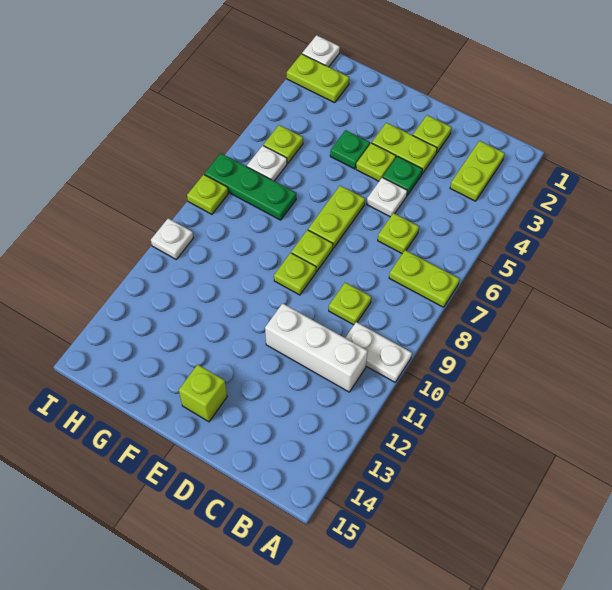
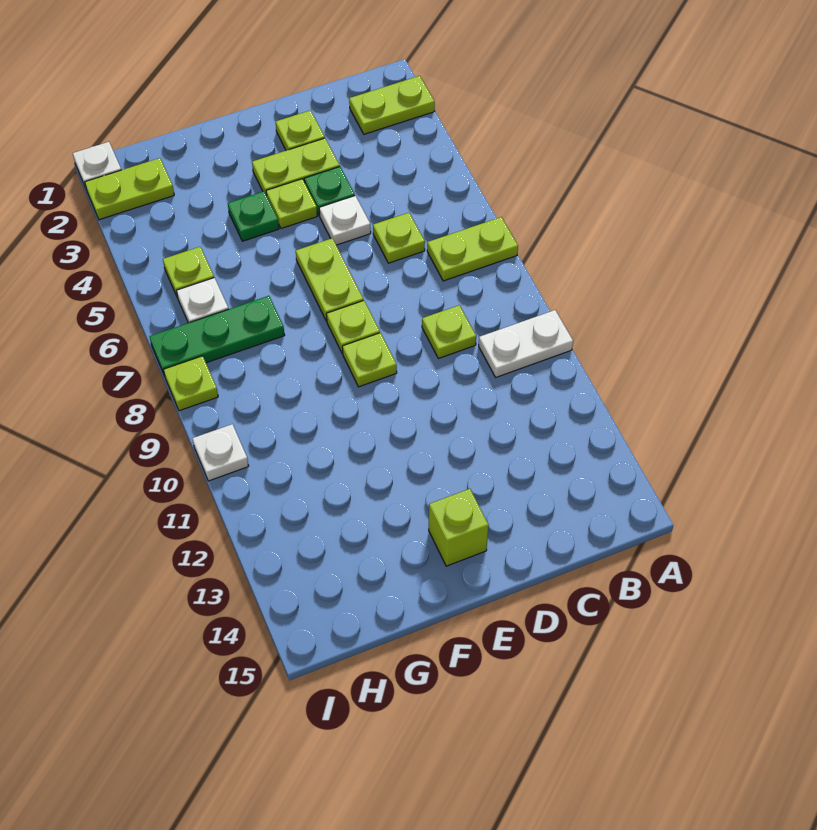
lime plate B2:B3 level 1 -> lime plate A2:B2 level 1
white brick B11:D11 level 1 -> none

